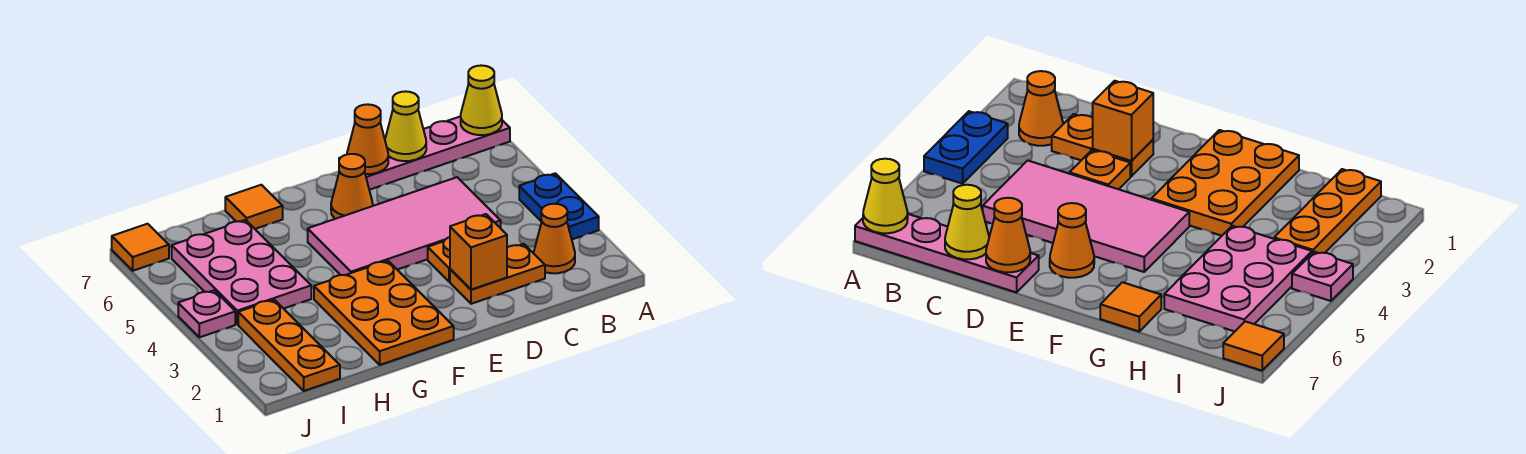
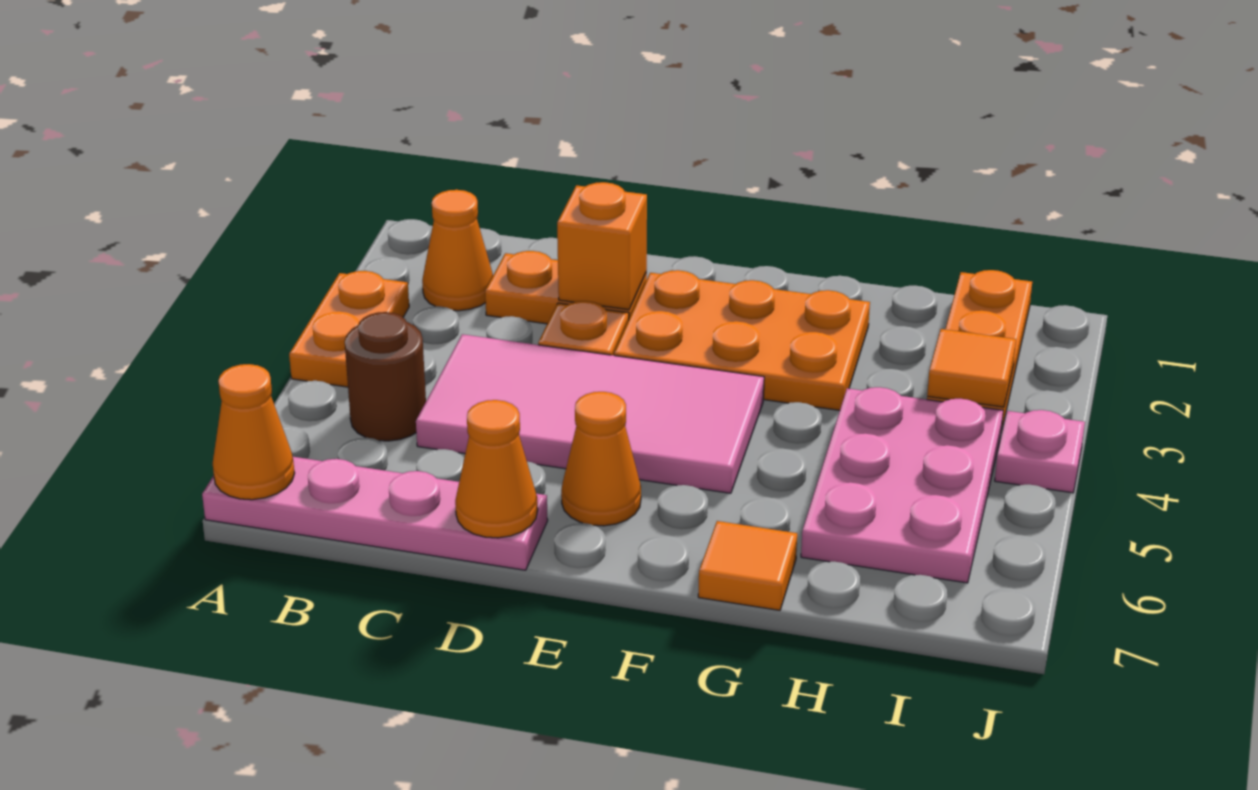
blue plate A3:A4 level 1 -> orange plate A3:A4 level 1
yellow cone A7 level 2 -> orange cone A7 level 2
none -> brown round brick B5 level 1
yellow cone C7 level 2 -> none
orange plate F1:G3 level 1 -> orange plate E2:G3 level 1
orange tile J7 level 1 -> orange tile I3 level 2

